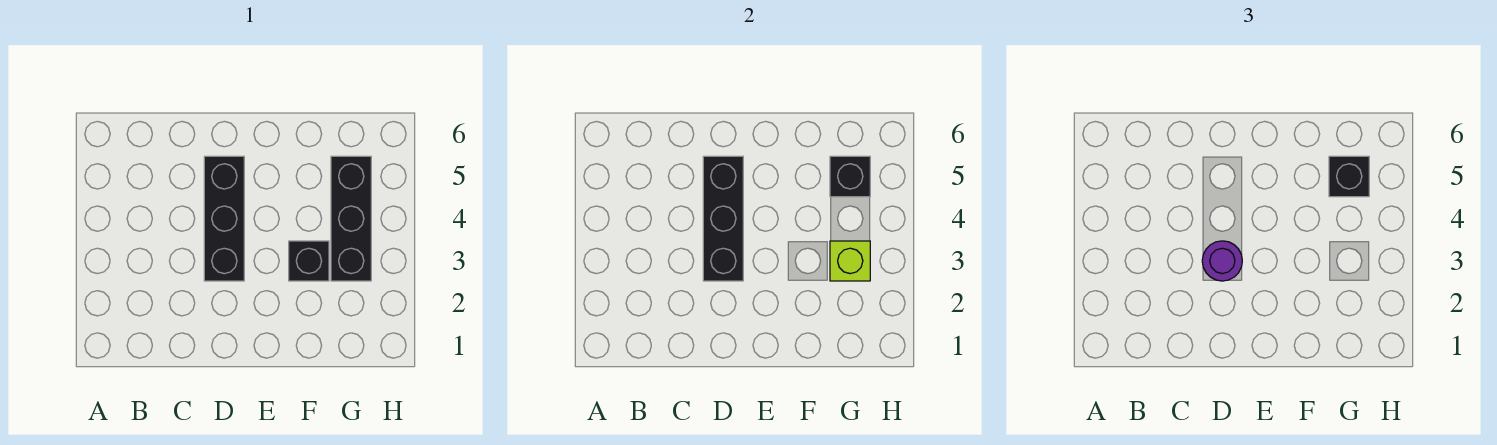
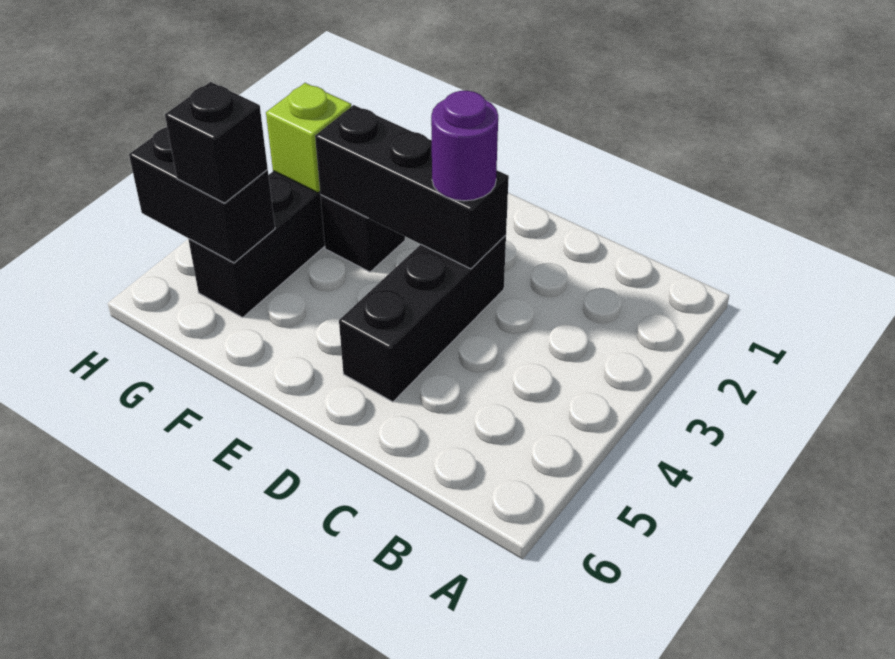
black brick D3:D5 level 2 -> black brick D3:F3 level 2
black brick G5 level 2 -> black brick G5:H5 level 2

